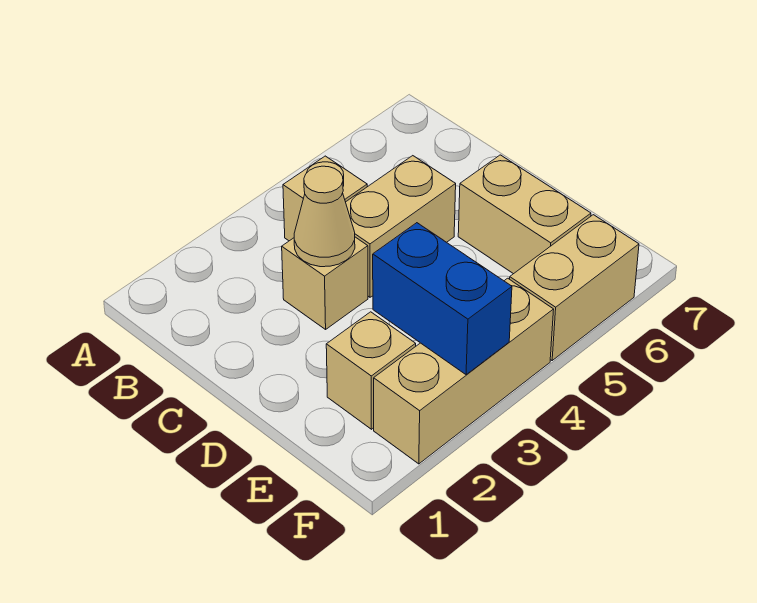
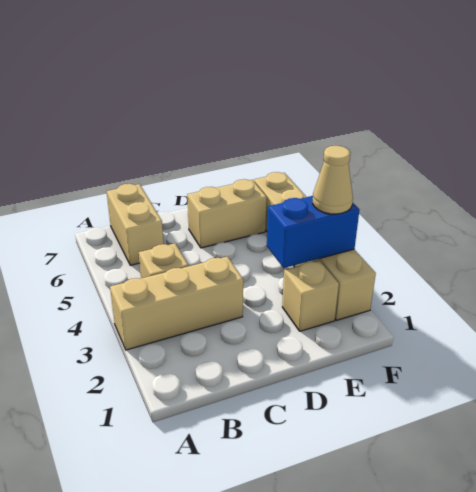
tan brick C3 level 1 -> tan brick A3:C3 level 1
tan cone C3 level 2 -> tan cone F3 level 3
tan brick C4:C5 level 1 -> tan brick B6:B7 level 1

